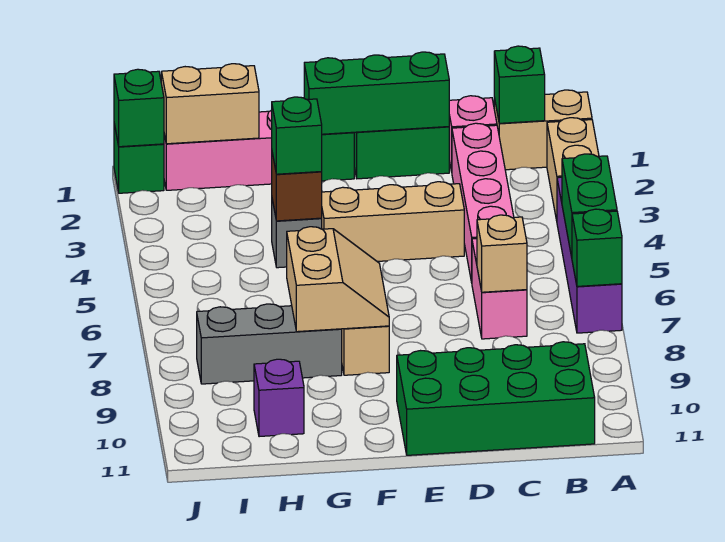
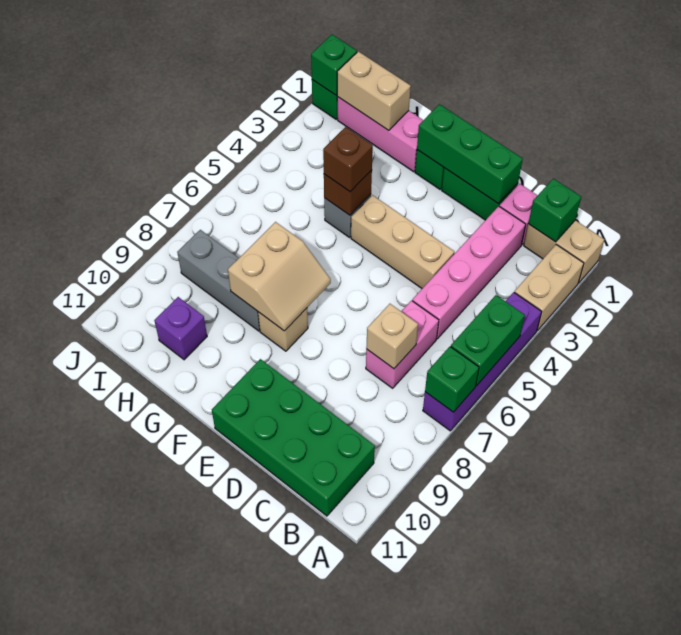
green brick G4 level 3 -> brown brick G4 level 3

